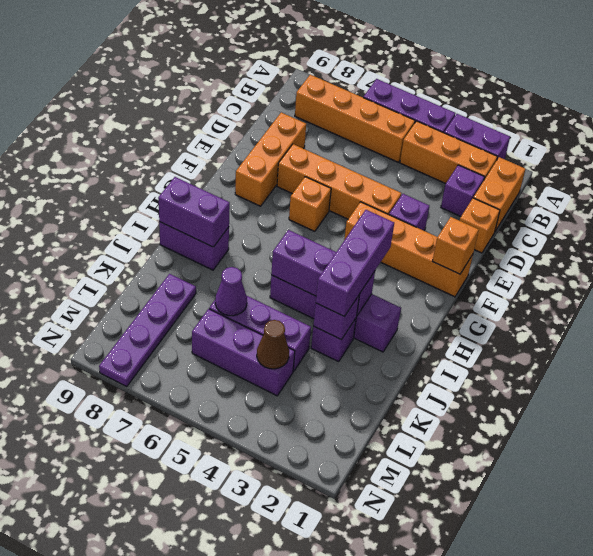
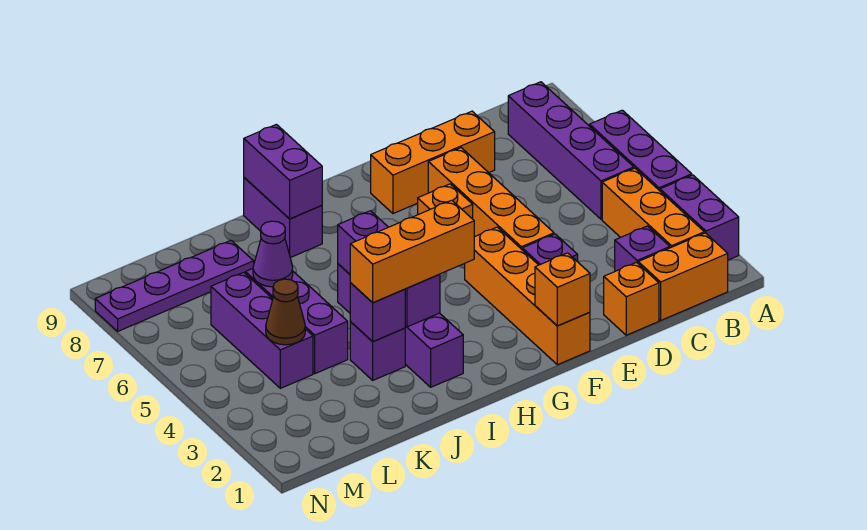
orange brick B5:B8 level 1 -> purple brick B5:B8 level 1
purple brick H3:J3 level 3 -> orange brick H3:J3 level 3

